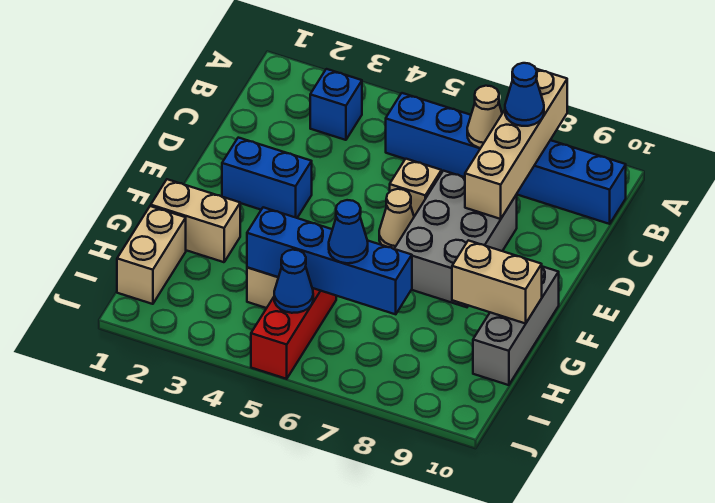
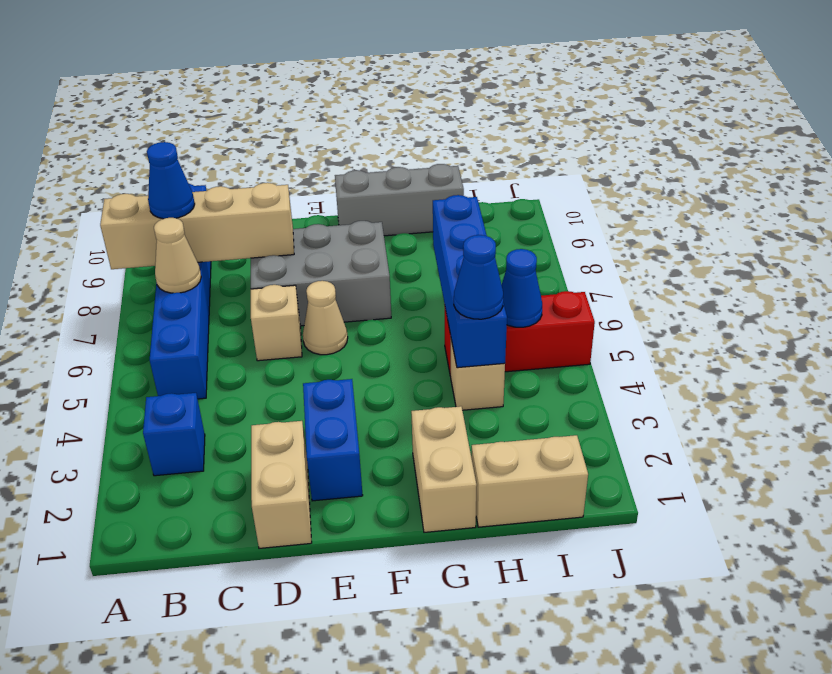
tan brick G9:G10 level 2 -> tan brick D1:D2 level 1
blue cone H6 level 3 -> blue cone H4 level 3

